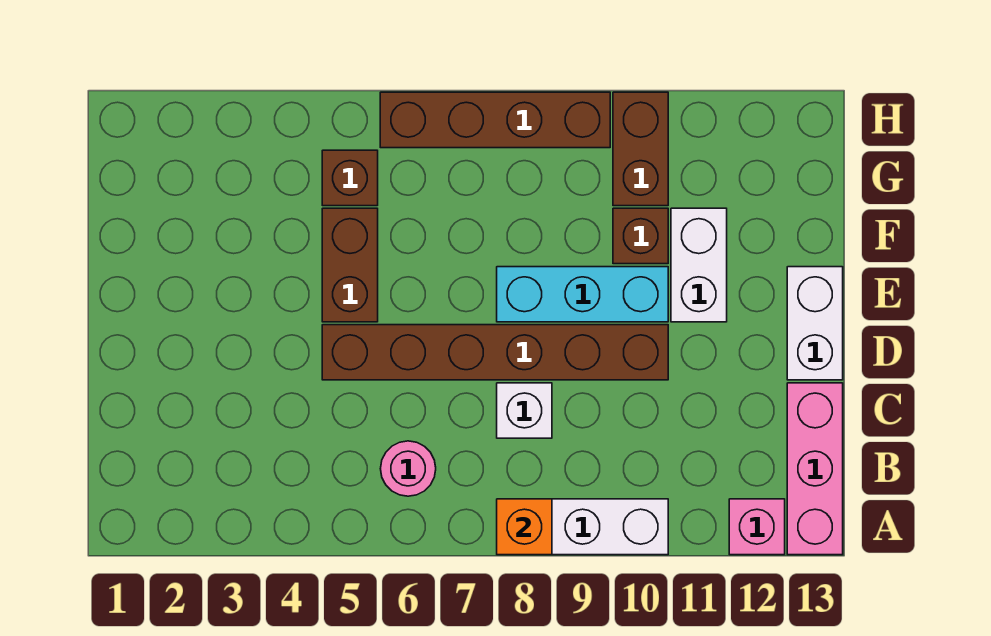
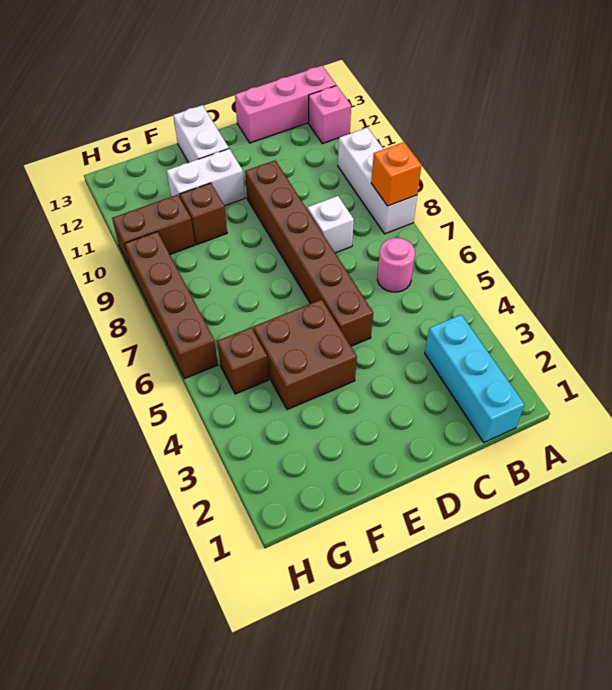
white brick D13:E13 level 1 -> white brick E12:E13 level 1
brown brick E5:F5 level 1 -> brown brick E4:F5 level 1
cyan brick E8:E10 level 1 -> cyan brick B1:B3 level 1

